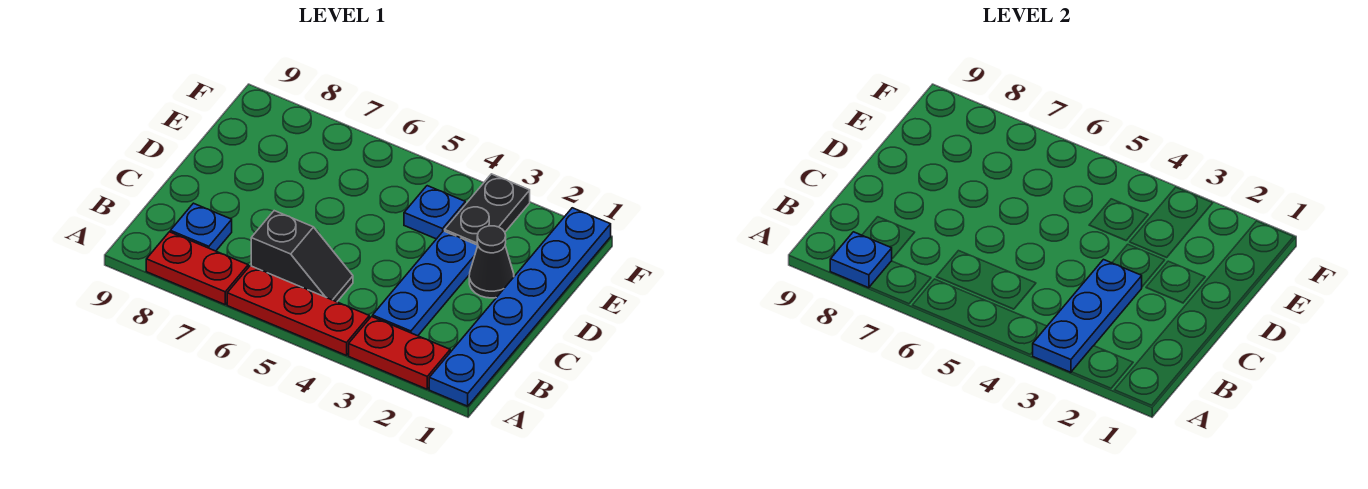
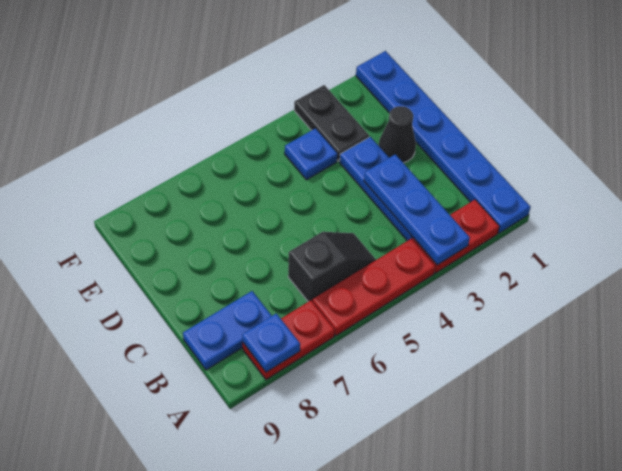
blue plate B8 level 1 -> blue plate B8:B9 level 1

